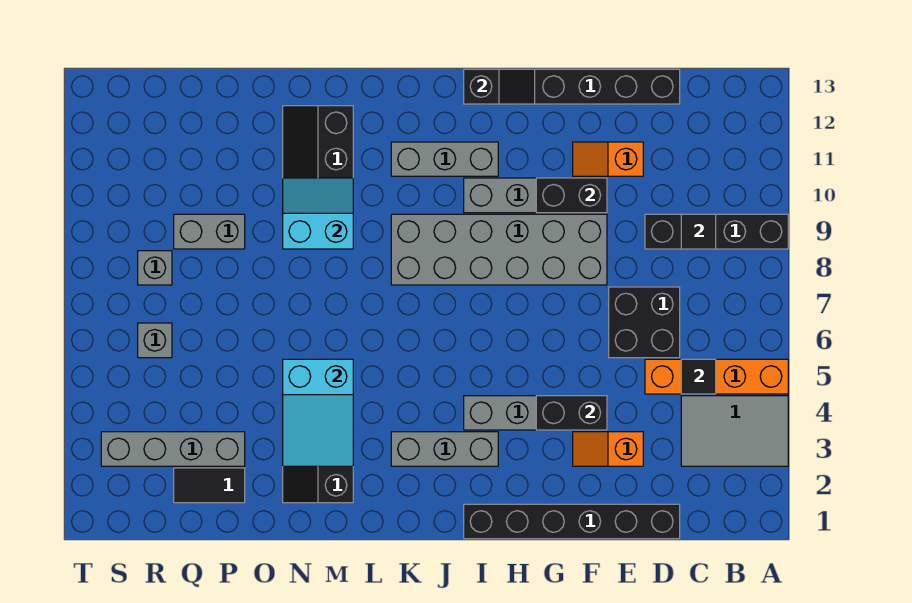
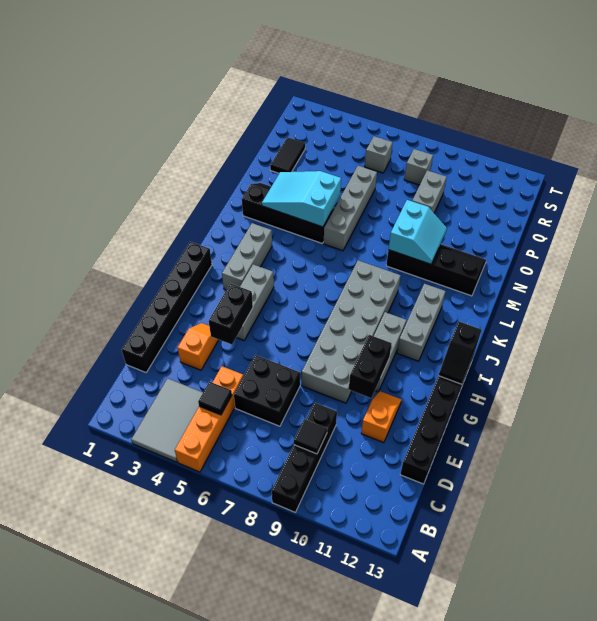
grey brick P3:S3 level 1 -> grey brick M6:P6 level 1

